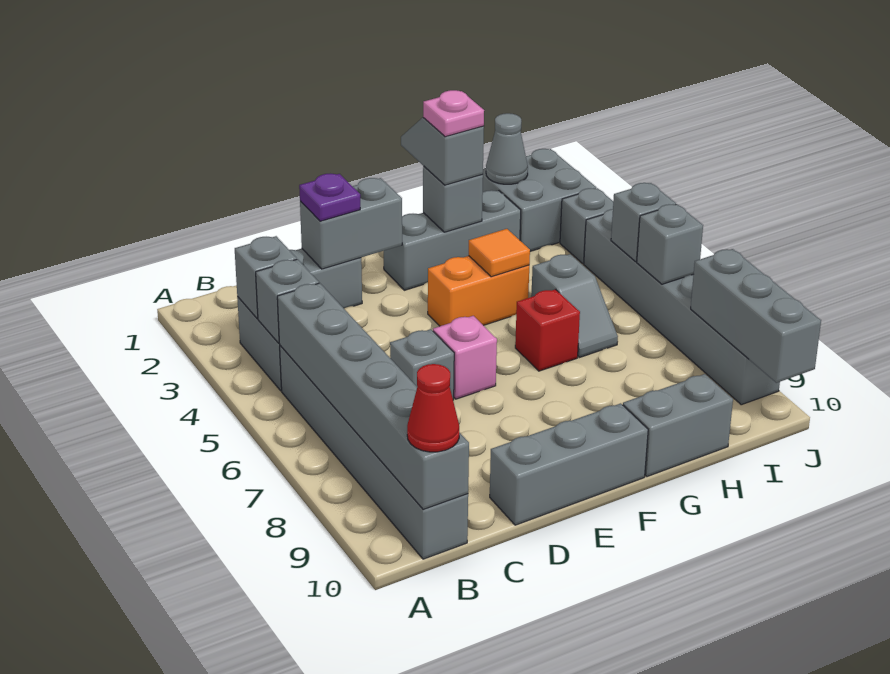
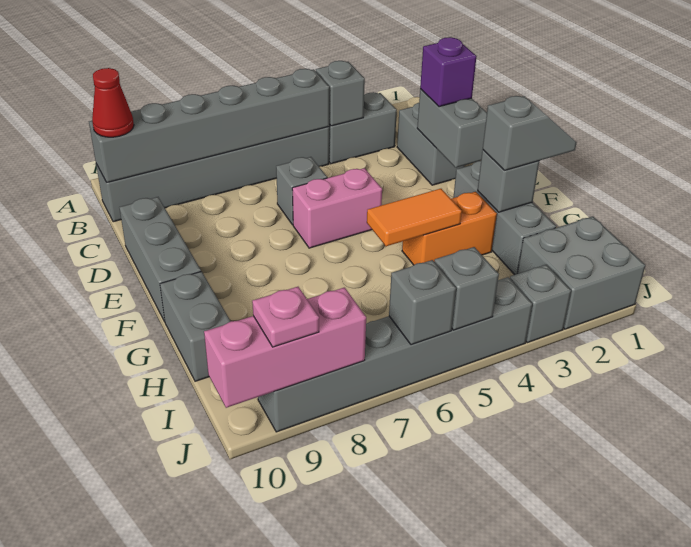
grey brick B3 level 2 -> none
purple plate D2 level 3 -> purple brick D2 level 3
pink brick E6 level 1 -> pink brick E5:E6 level 1
orange brick F4:G4 level 1 -> orange brick G3:G4 level 1
pink plate G2 level 4 -> pink plate J9 level 3
orange tile G4 level 2 -> orange tile G4:G5 level 2
red brick G6 level 1 -> none
grey slope H5:H6 level 1 top 5 -> none
grey cone I1 level 2 -> none
grey brick J8:J10 level 2 -> pink brick J8:J10 level 2

